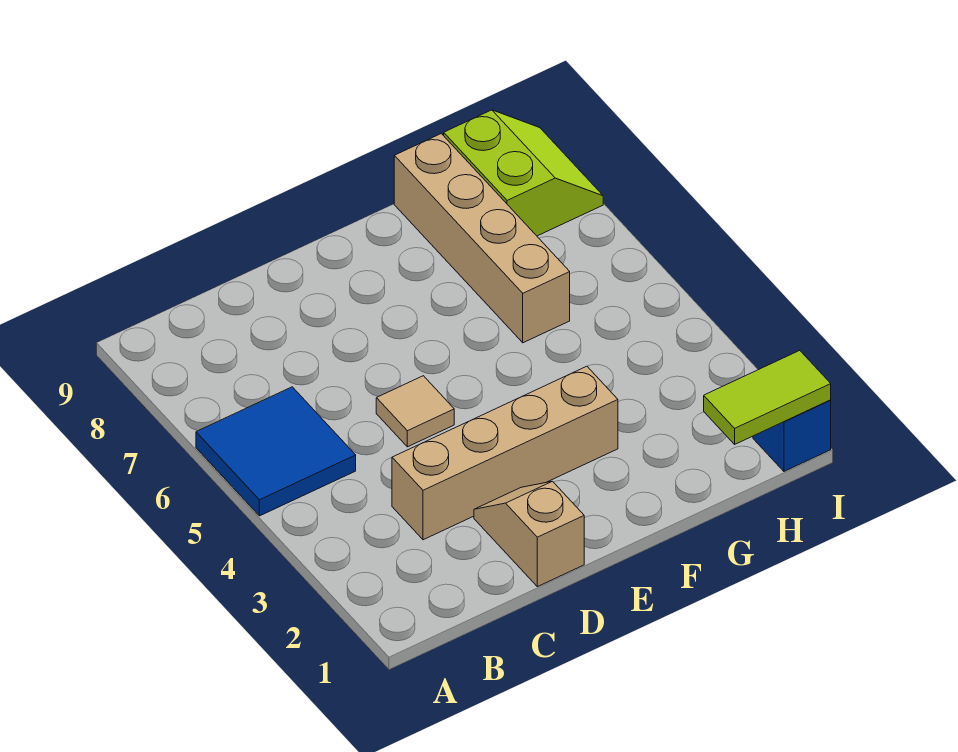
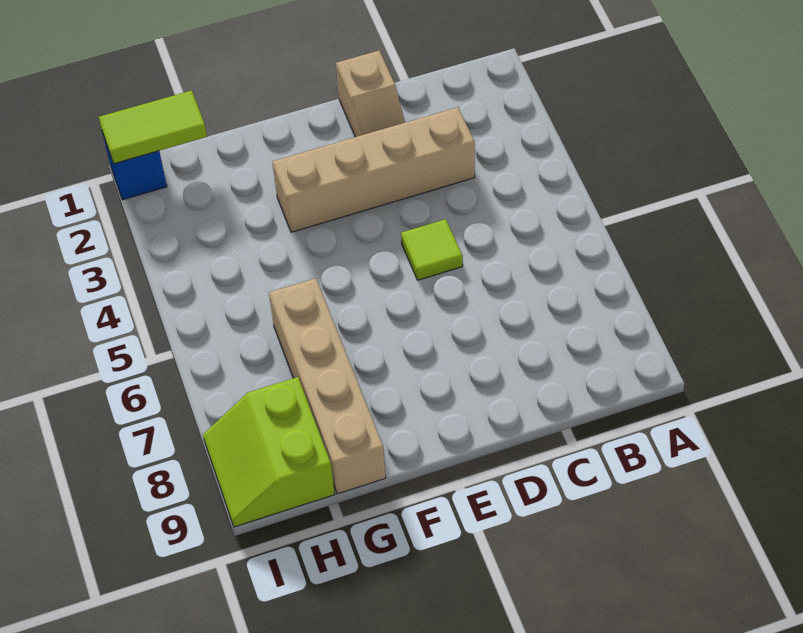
blue tile A5:B6 level 1 -> none
tan tile D5 level 1 -> lime tile D5 level 1

